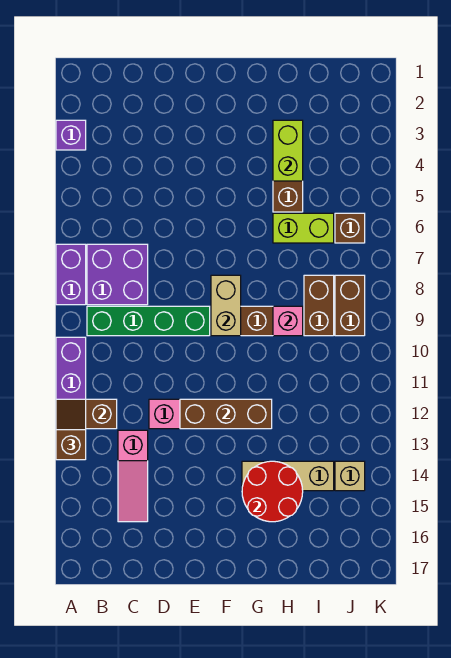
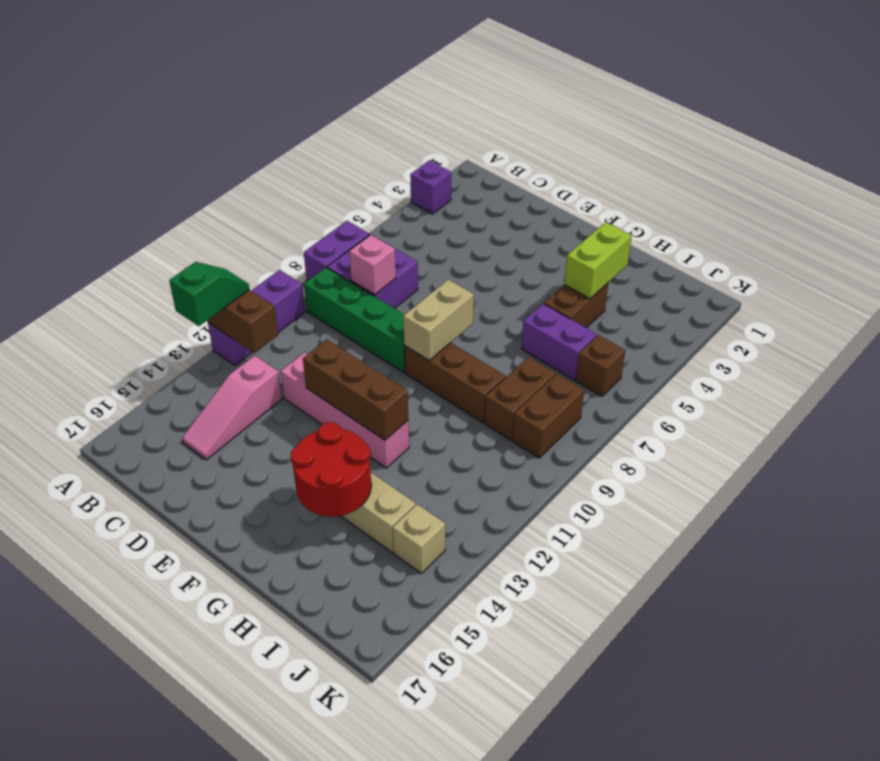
brown slope A12:A13 level 3 top 13 -> green slope A12:A13 level 3 top 13
lime brick H6:I6 level 1 -> purple brick H6:I6 level 1
pink brick H9 level 2 -> pink brick C8 level 2

